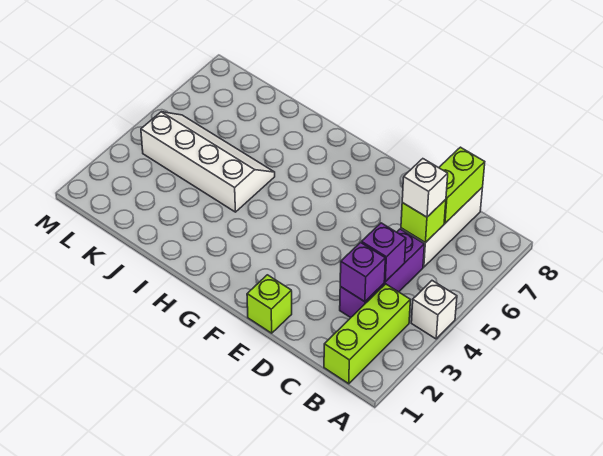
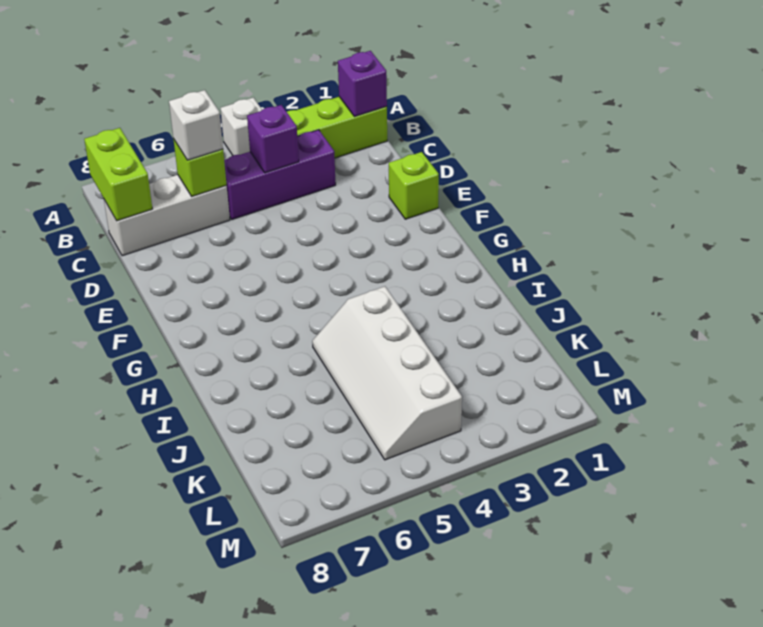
purple brick C3 level 2 -> purple brick B1 level 2
lime brick C7:C8 level 2 -> lime brick B8:C8 level 2

